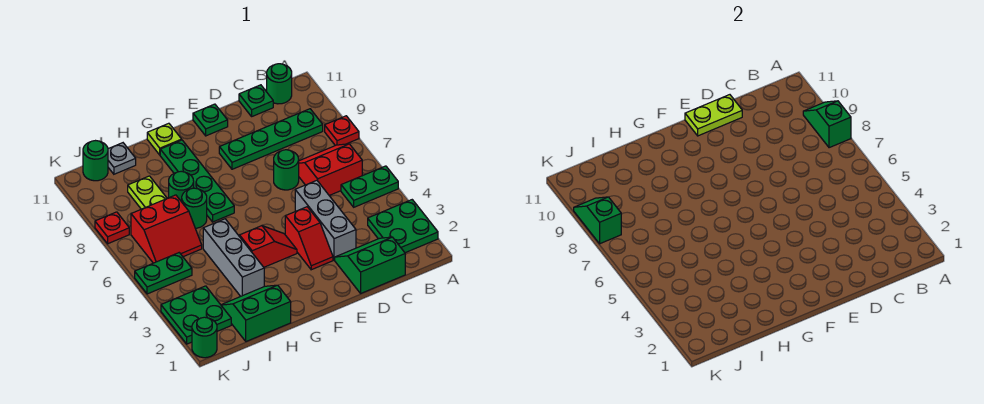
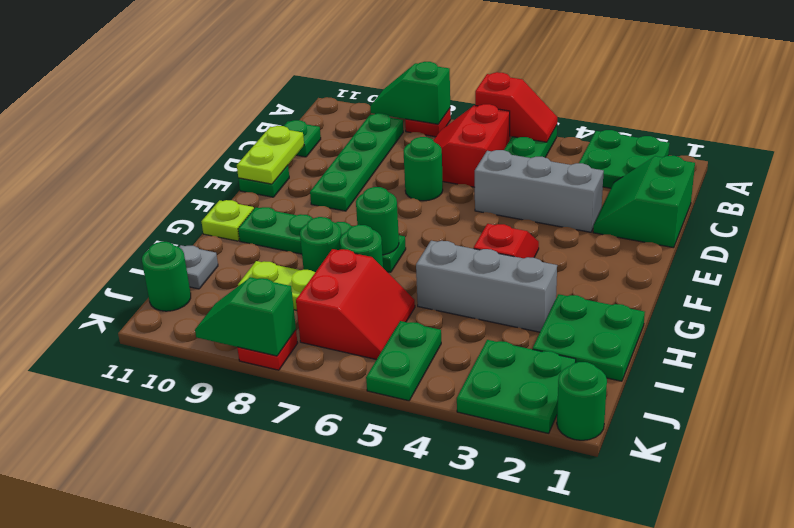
green round brick B11 level 1 -> green round brick G7 level 2
red slope E3:E4 level 1 top 4 -> red slope A5:A6 level 2 top 6
green slope H1:I2 level 1 top 1 -> green plate H1:I2 level 1

